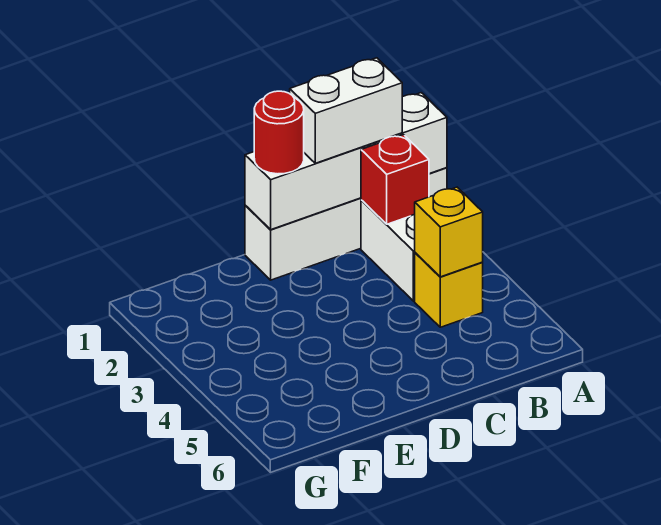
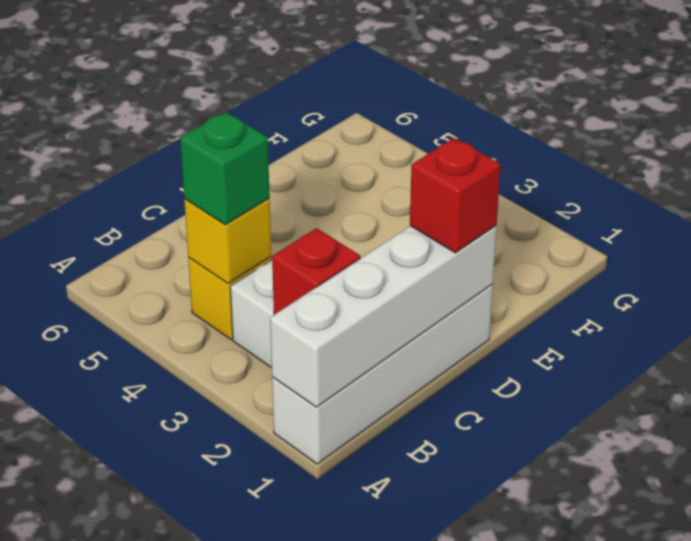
white brick B1:C1 level 3 -> none
none -> green brick B4 level 3
red round brick D1 level 3 -> red brick D1 level 3

